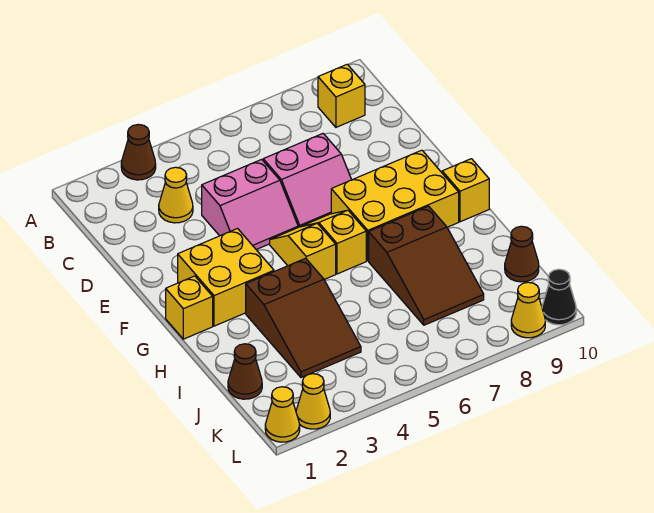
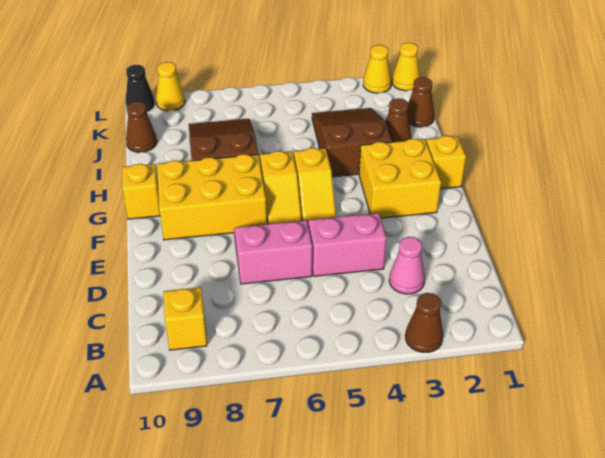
yellow cone C3 level 1 -> pink cone C3 level 1
none -> brown cone I2 level 1

